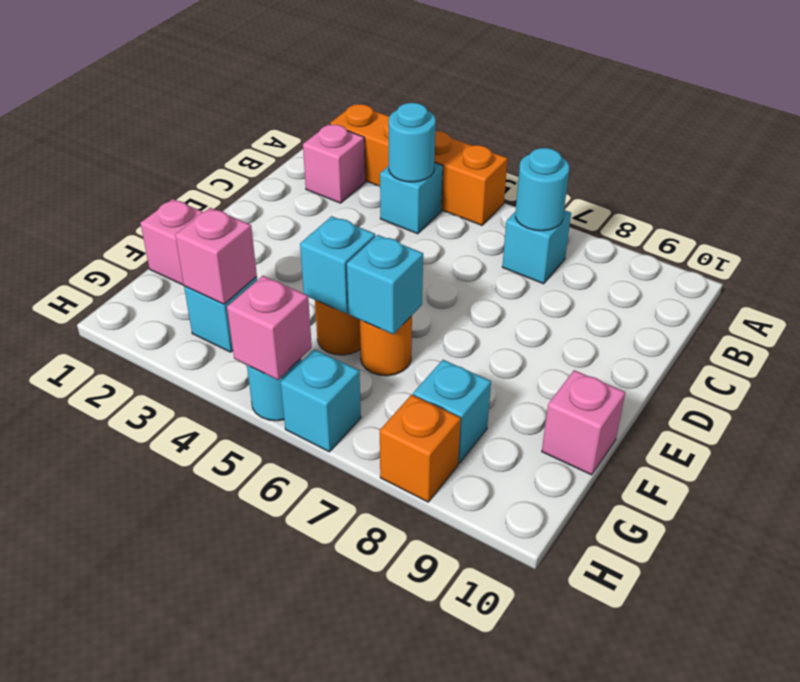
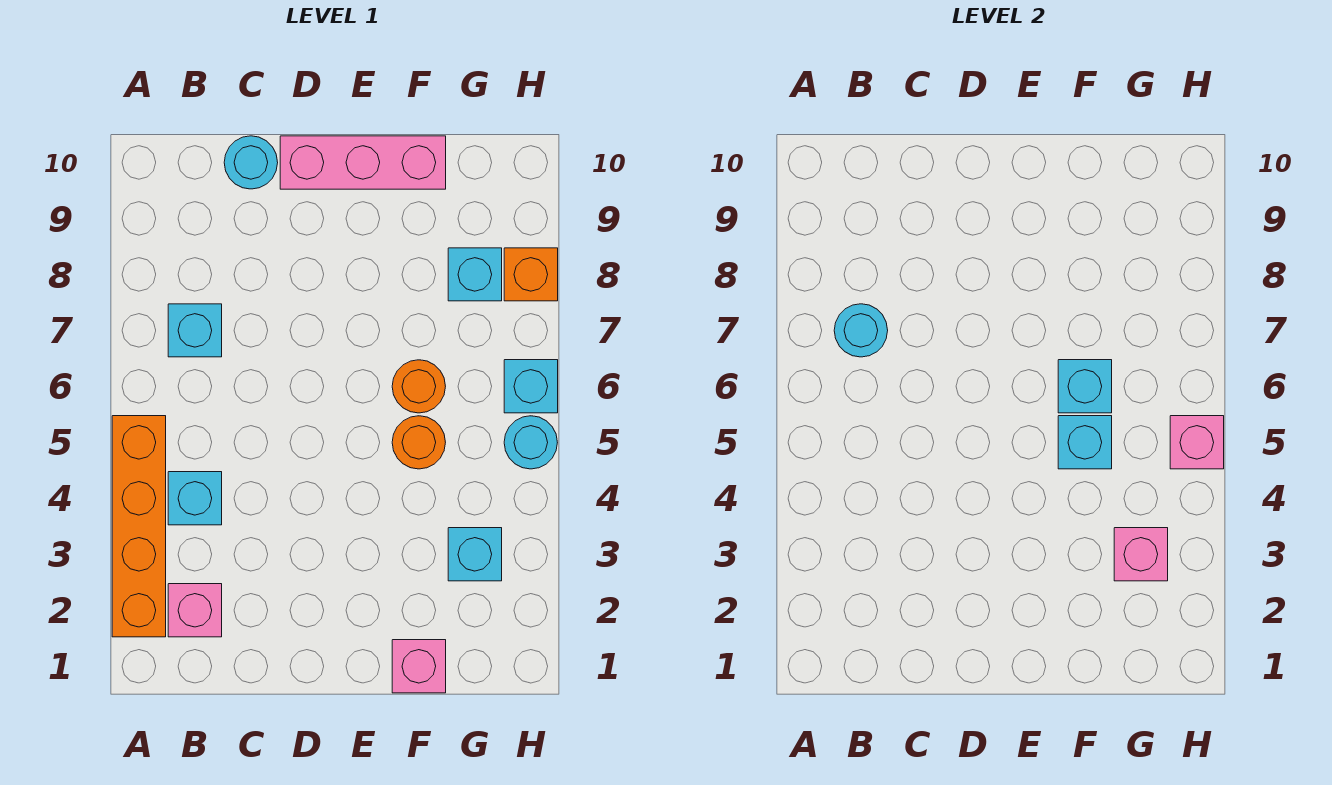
cyan round brick B4 level 2 -> cyan round brick C10 level 1
pink brick F10 level 1 -> pink brick D10:F10 level 1

